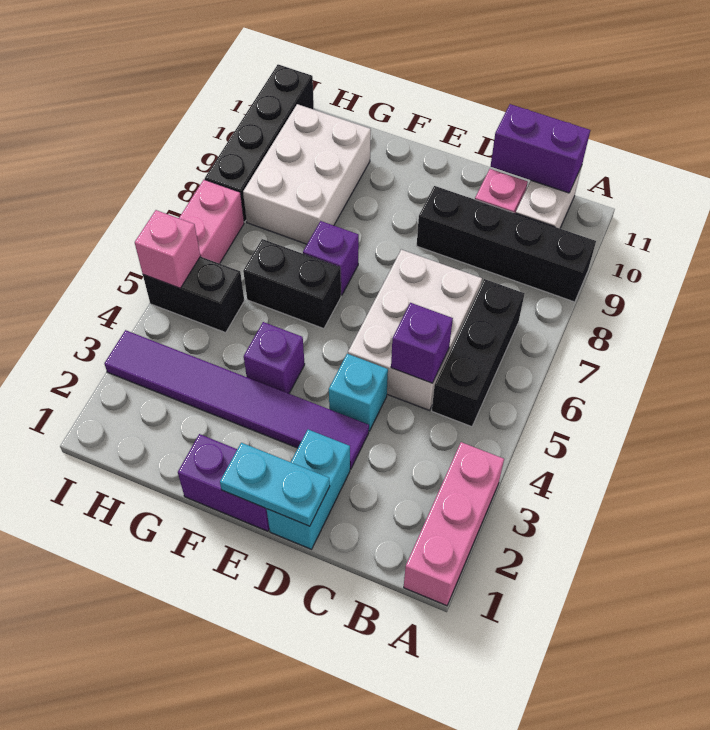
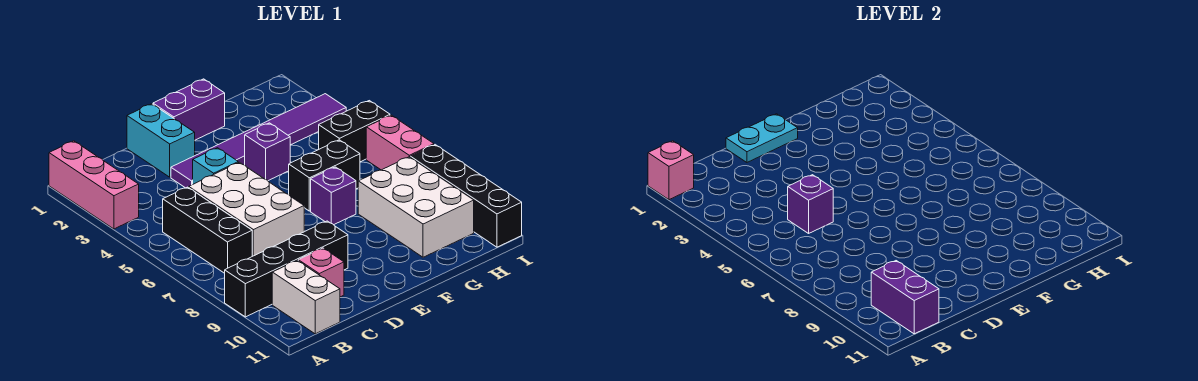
purple brick B11:C11 level 2 -> purple brick B10:B11 level 2
pink brick I5 level 2 -> pink brick A1 level 2

